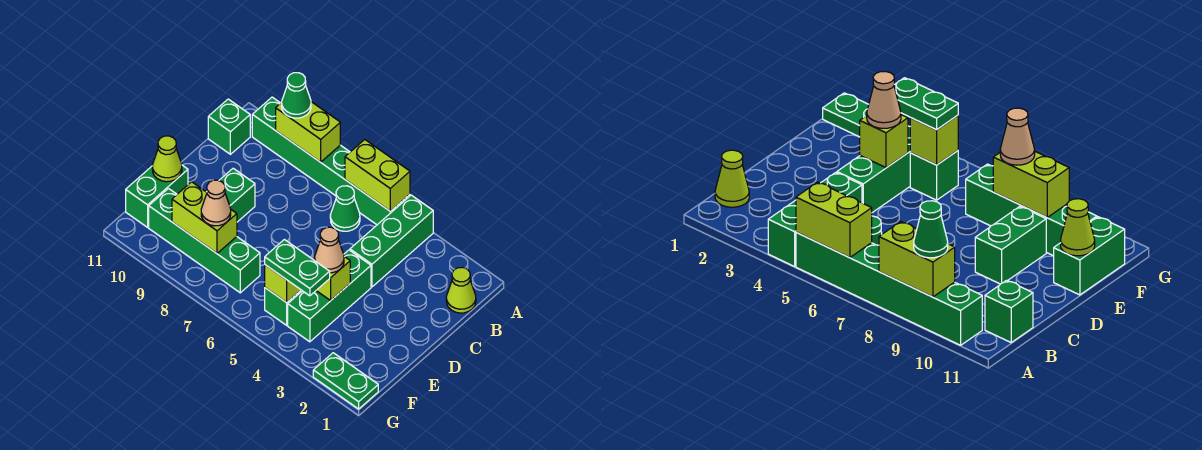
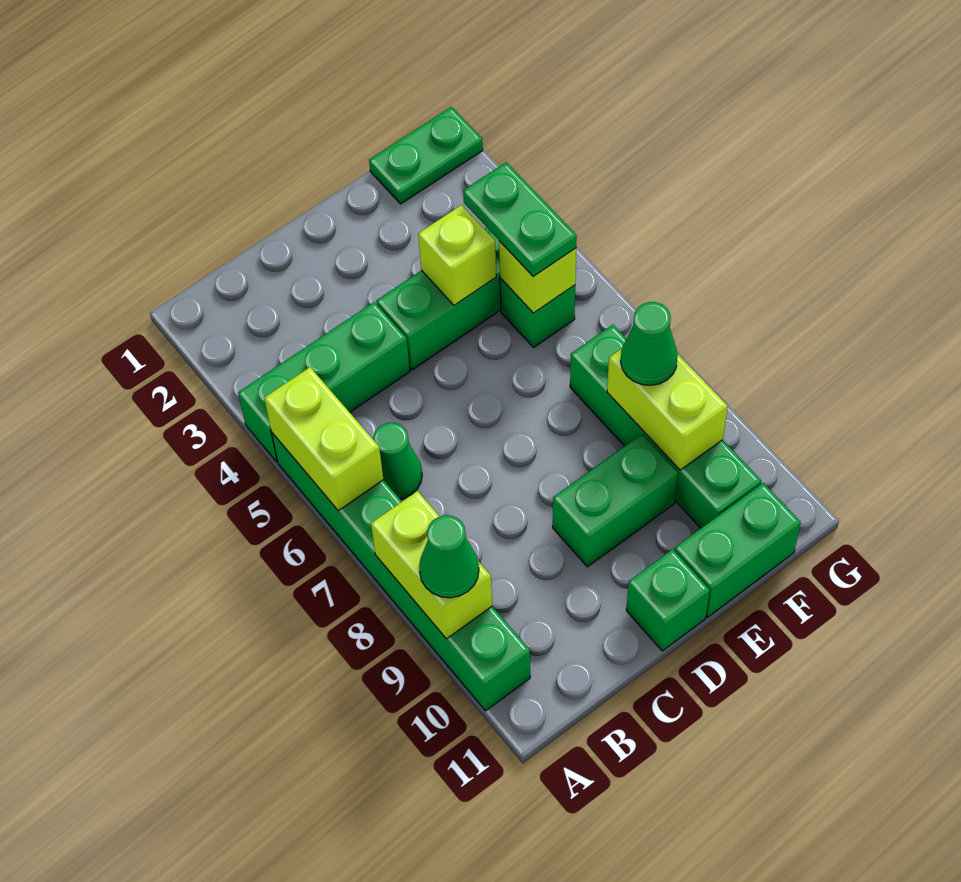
lime cone B1 level 1 -> none
green brick B11 level 1 -> green brick D11 level 1
tan cone E4 level 3 -> none
lime cone E11 level 2 -> none
tan cone F8 level 3 -> green cone F8 level 3
green plate G1:G2 level 1 -> green plate F1:G1 level 1

